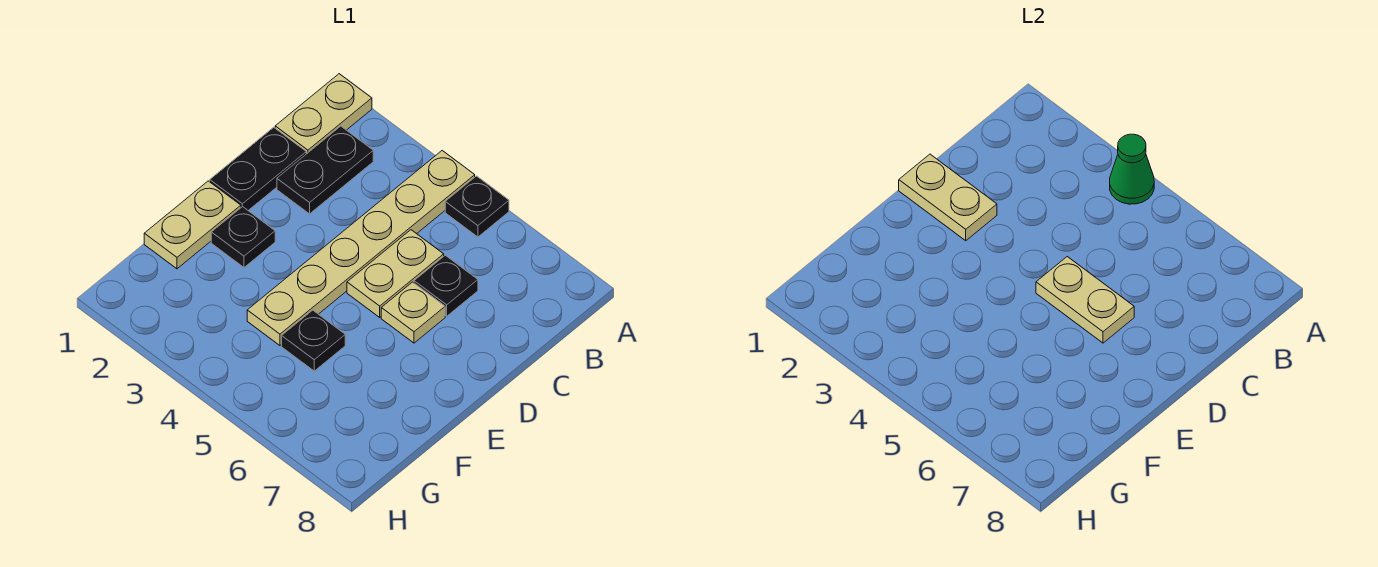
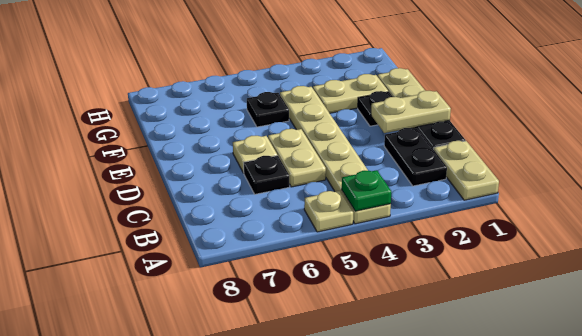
green cone A4 level 2 -> green plate A4 level 2
black plate A5 level 1 -> tan plate A5 level 1
tan plate D5:D6 level 2 -> tan plate F2:F3 level 1

